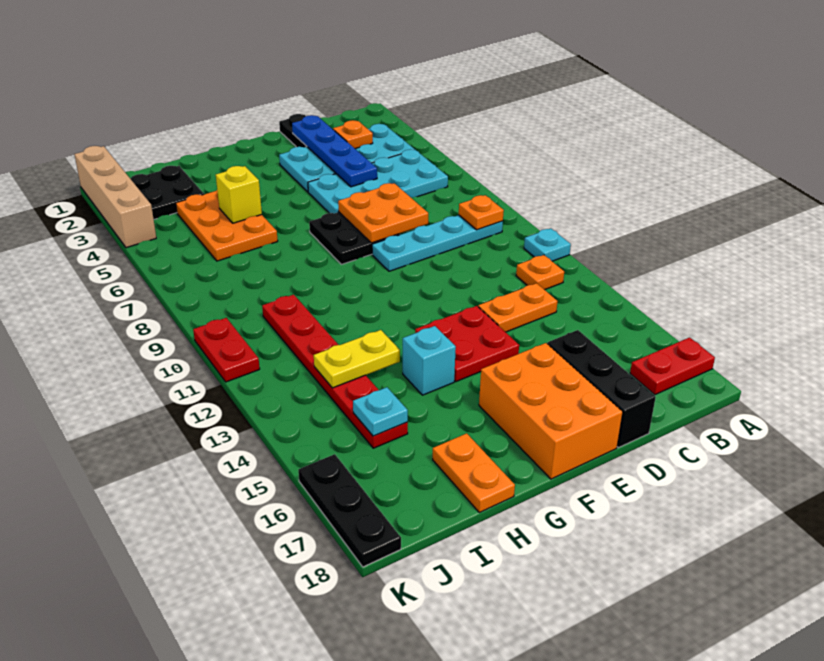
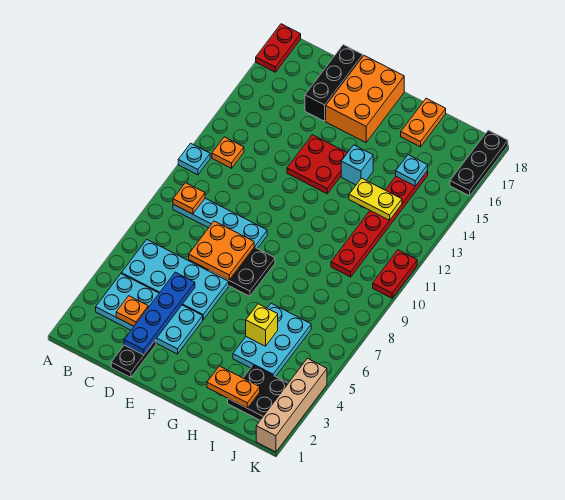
red plate A17:B17 level 1 -> red plate A17:A18 level 1
orange plate C13:D13 level 1 -> orange plate H2:I2 level 2
orange plate H4:I6 level 1 -> cyan plate H4:I6 level 1

